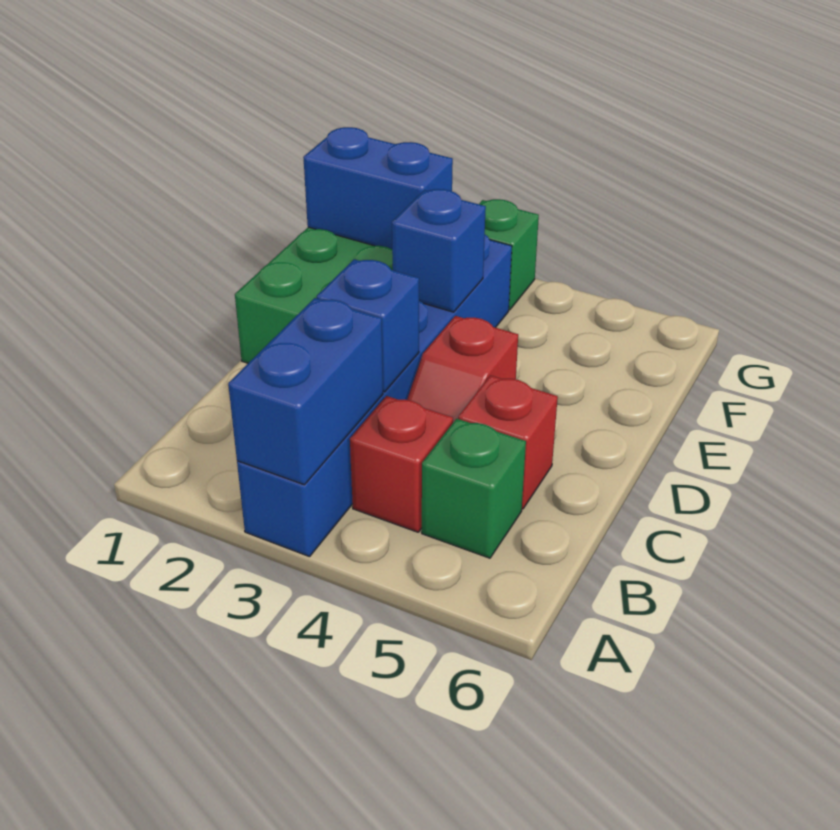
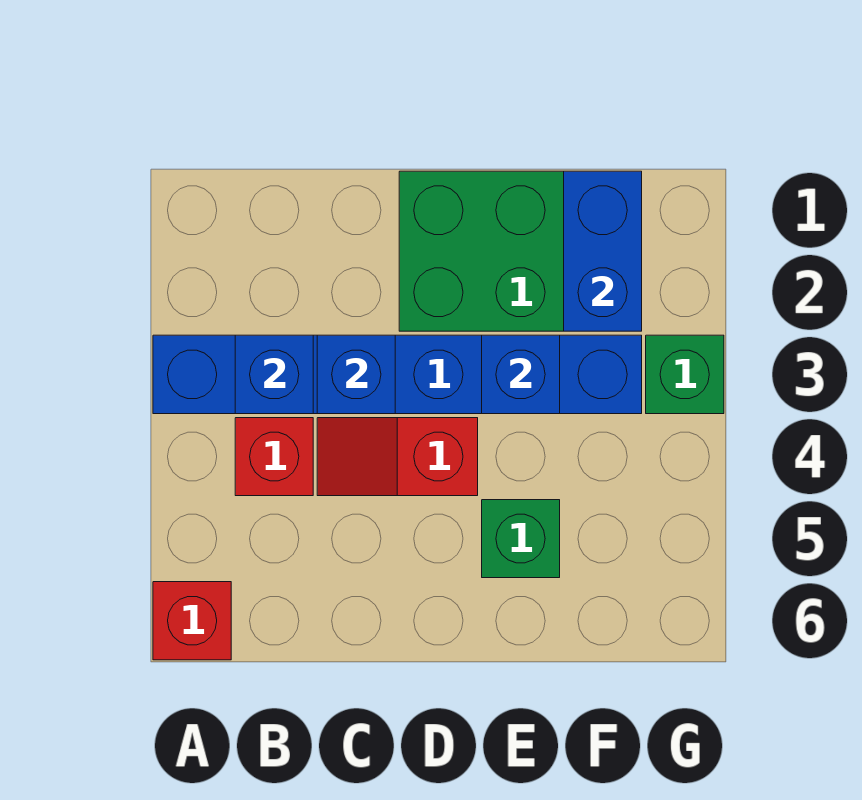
blue brick A3:B3 level 2 -> blue brick B3 level 2
green brick B5 level 1 -> green brick E5 level 1
red brick C5 level 1 -> red brick A6 level 1

